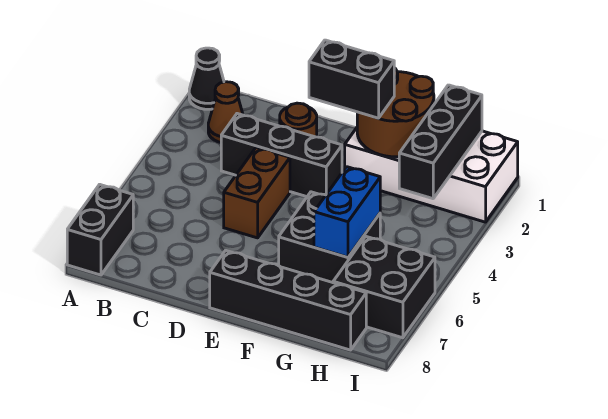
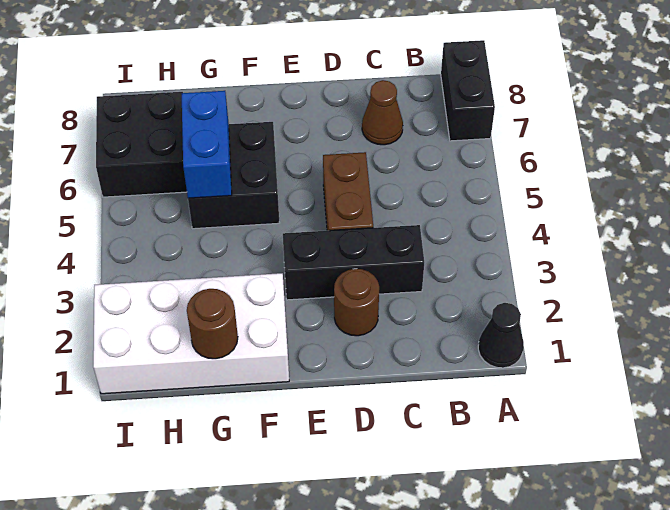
brown cone B2 level 1 -> brown cone C7 level 1
black brick E2:F2 level 3 -> none
black brick E8:H8 level 1 -> none
brown round brick F1:G2 level 2 -> brown round brick G1 level 2
black brick H1:H3 level 2 -> none

